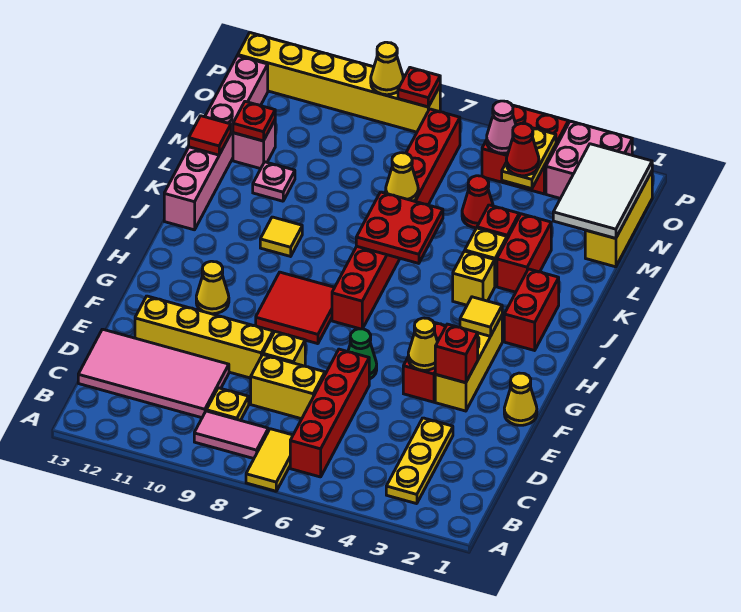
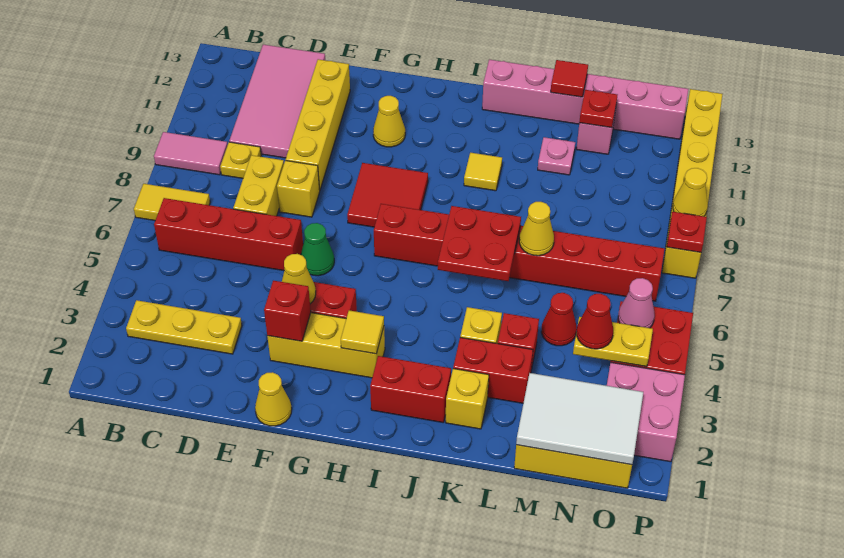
pink tile B8:B9 level 1 -> pink tile A9:B9 level 1
yellow brick J4 level 1 -> yellow brick K2 level 1

